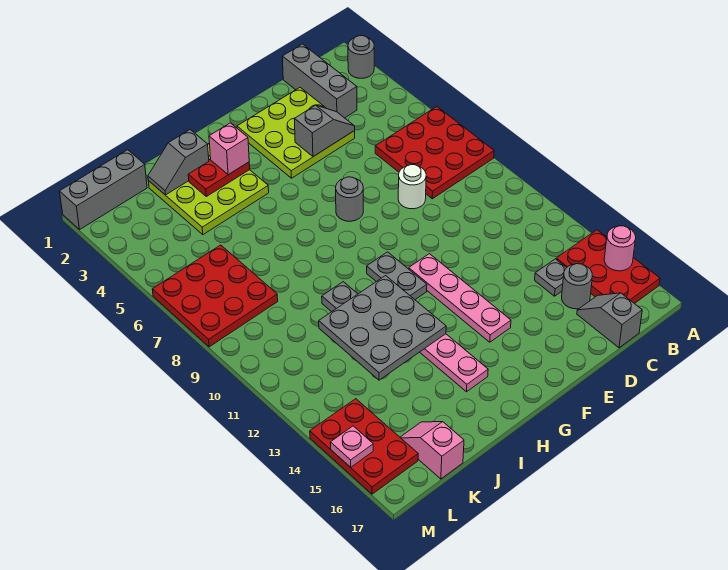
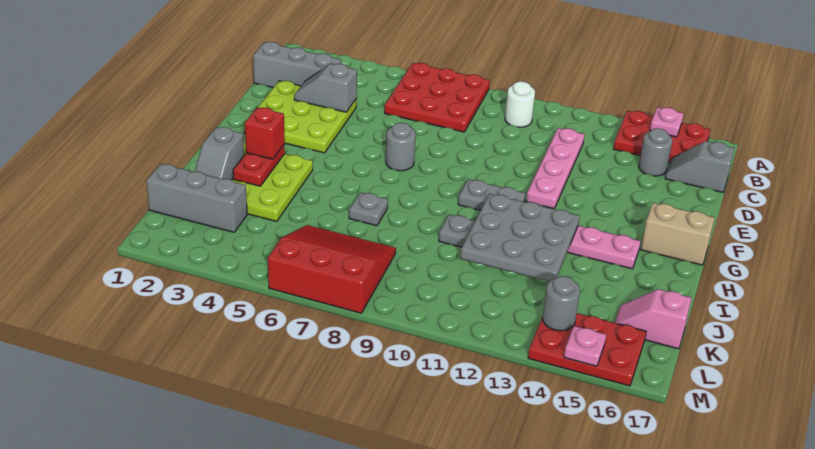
grey round brick A2 level 1 -> grey round brick L14 level 2
pink round brick A15 level 2 -> pink plate A15 level 2
grey plate C14 level 1 -> grey plate I7 level 1
grey slope D4:E4 level 2 top E -> grey slope D3:D4 level 2 top 4
white round brick D8 level 1 -> white round brick B10 level 1
pink plate F11:F14 level 1 -> pink plate C12:F12 level 1
none -> tan brick G16:G17 level 1
pink brick H3 level 3 -> red brick H3 level 3
grey brick K1:M1 level 1 -> grey brick K1:K3 level 1
red plate K6:M8 level 1 -> red slope K6:M8 level 1 top M

